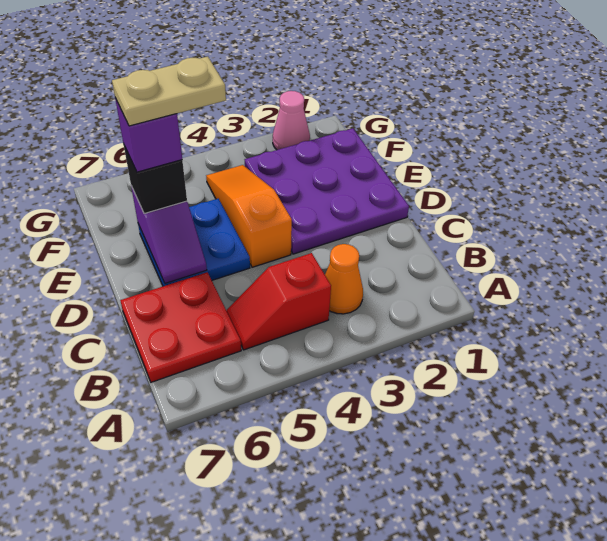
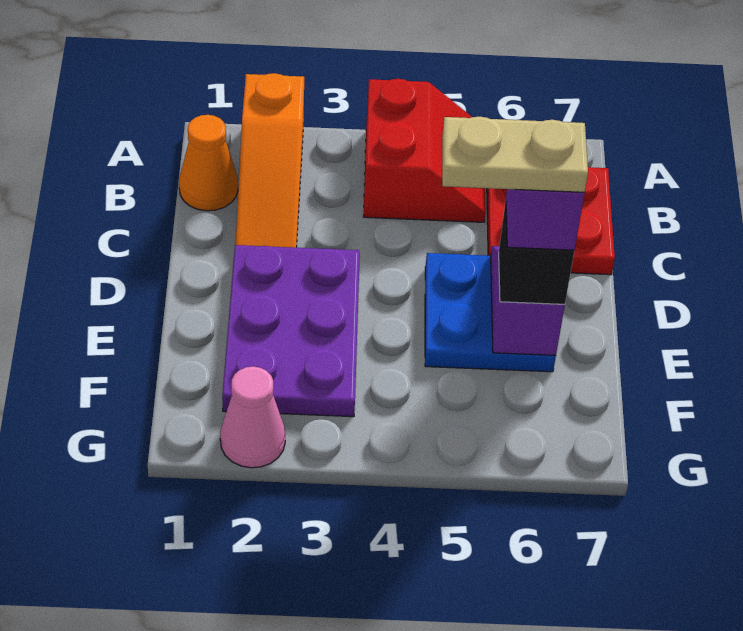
orange cone B3 level 1 -> orange cone B1 level 1
red slope B4:B5 level 1 top 4 -> red slope A4:B5 level 1 top 4
purple plate D1:F3 level 1 -> purple plate D2:F3 level 1
orange slope D4:F4 level 1 top D -> orange slope A2:C2 level 1 top A

